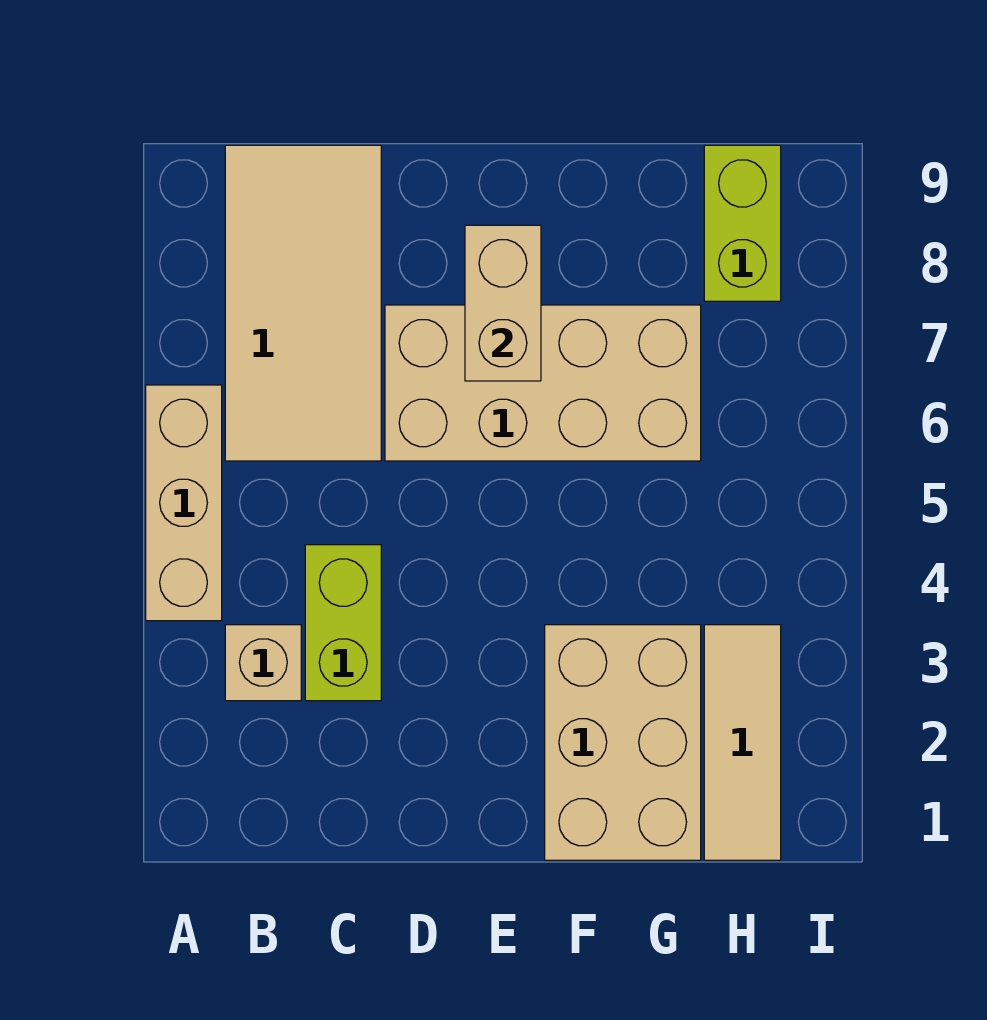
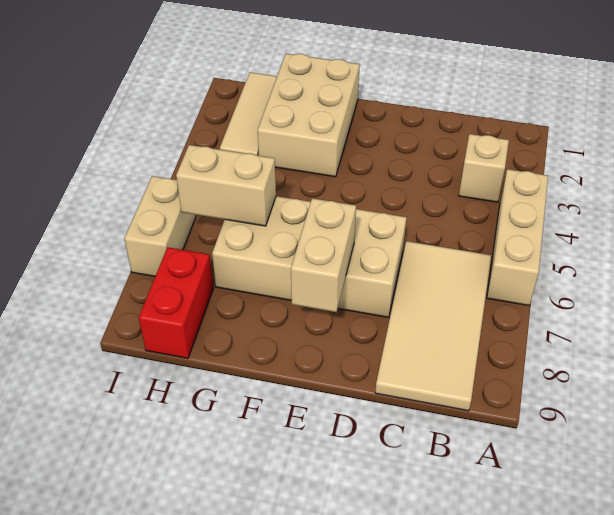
lime brick C3:C4 level 1 -> none
none -> tan brick G6:H6 level 2
lime brick H8:H9 level 1 -> red brick H8:H9 level 1
none -> tan brick I6:I7 level 1

